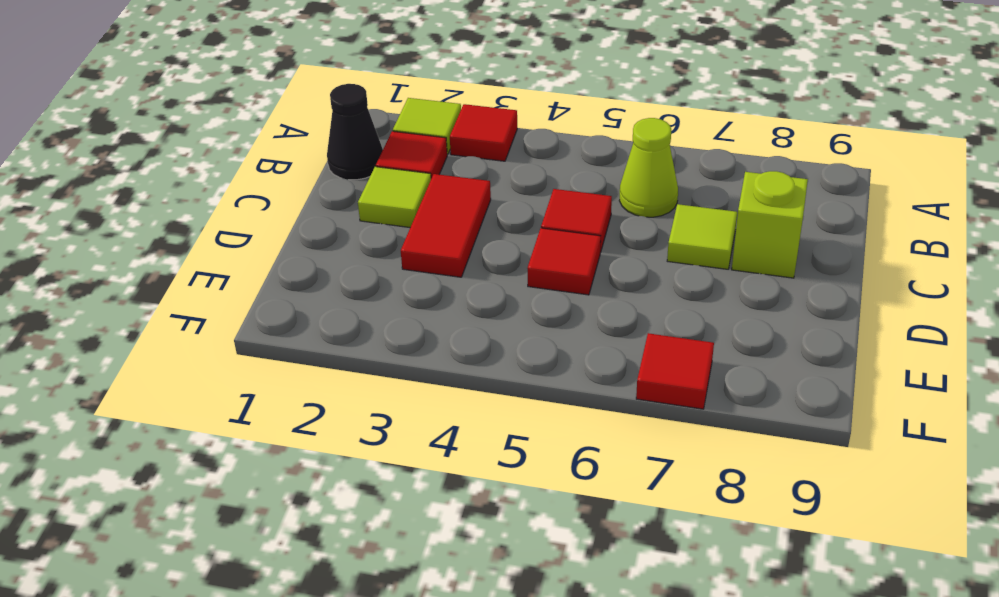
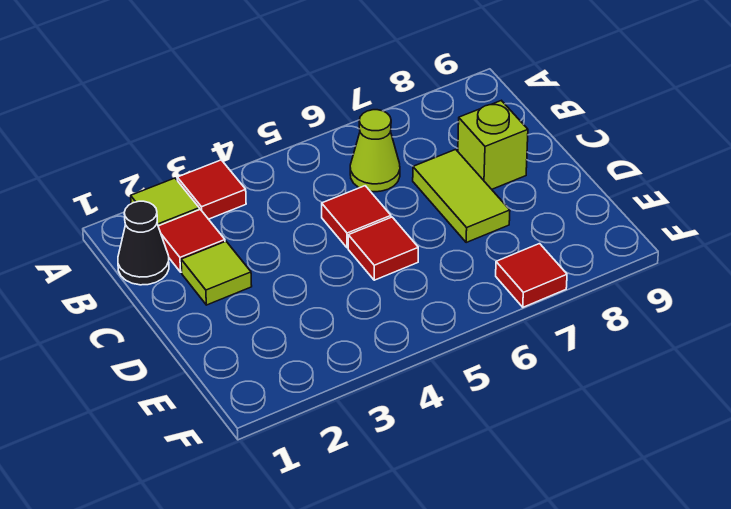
red tile C3:D3 level 1 -> none
lime tile C7 level 1 -> lime tile C7:D7 level 1

